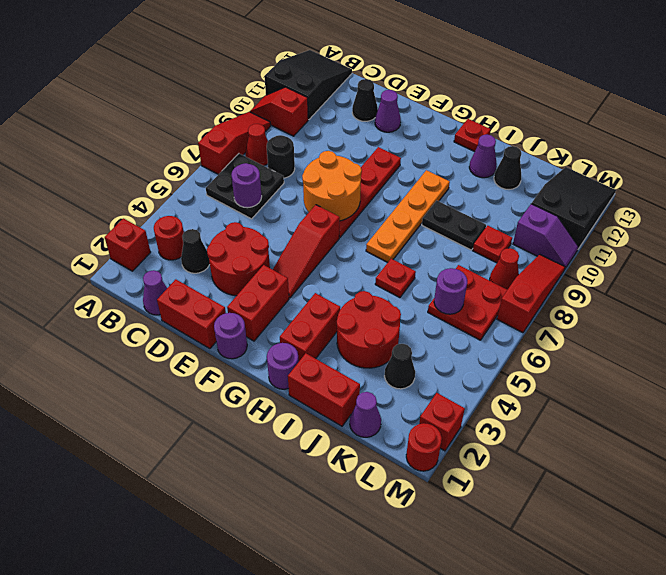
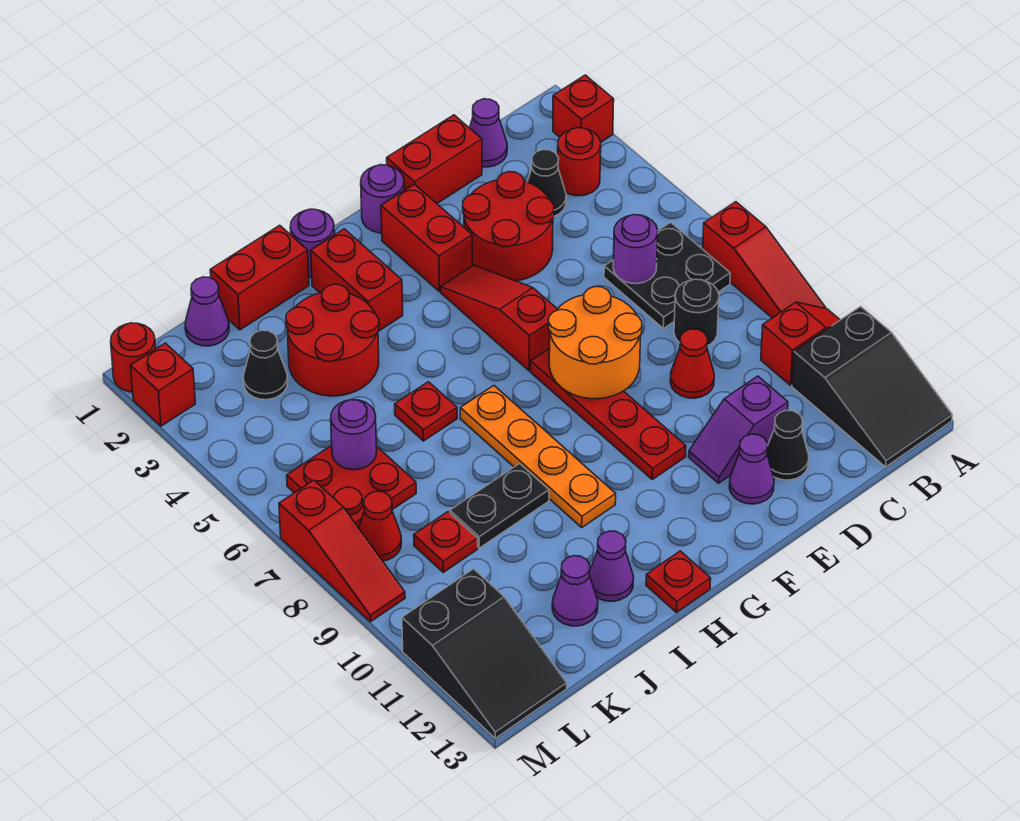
red cone B8 level 1 -> red cone D9 level 1
black cone J12 level 1 -> purple cone J12 level 1
purple slope L10:M10 level 1 top L -> purple slope D11:E11 level 1 top D

